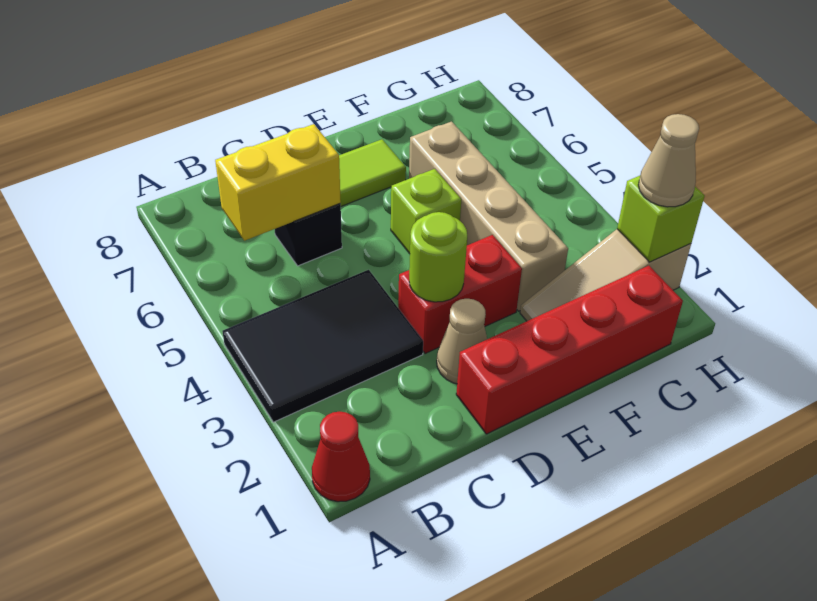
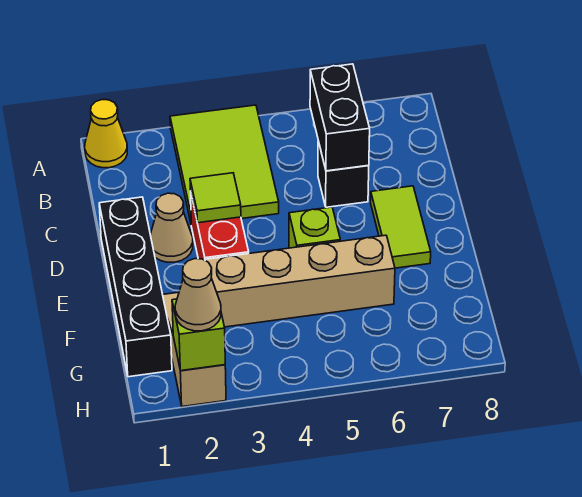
red cone A1 level 1 -> yellow cone A1 level 1
black tile A3:C4 level 1 -> lime tile A3:C4 level 1
yellow brick B6:C6 level 2 -> black brick B6:C6 level 2
red brick D1:G1 level 1 -> black brick D1:G1 level 1
lime round brick D3 level 2 -> lime tile D3 level 2

